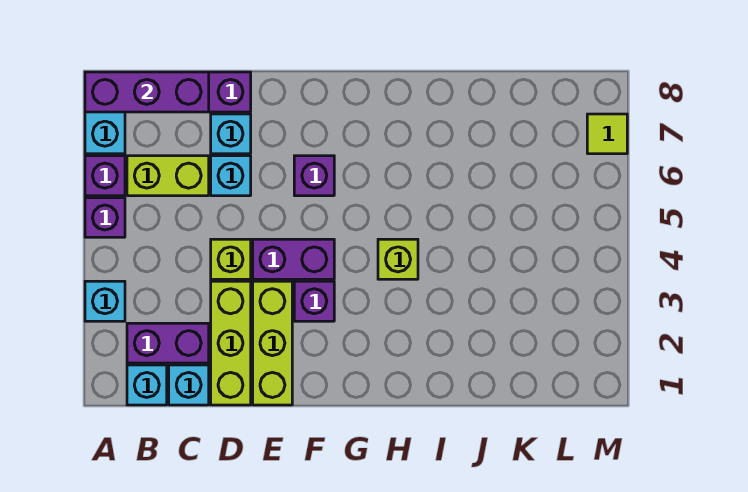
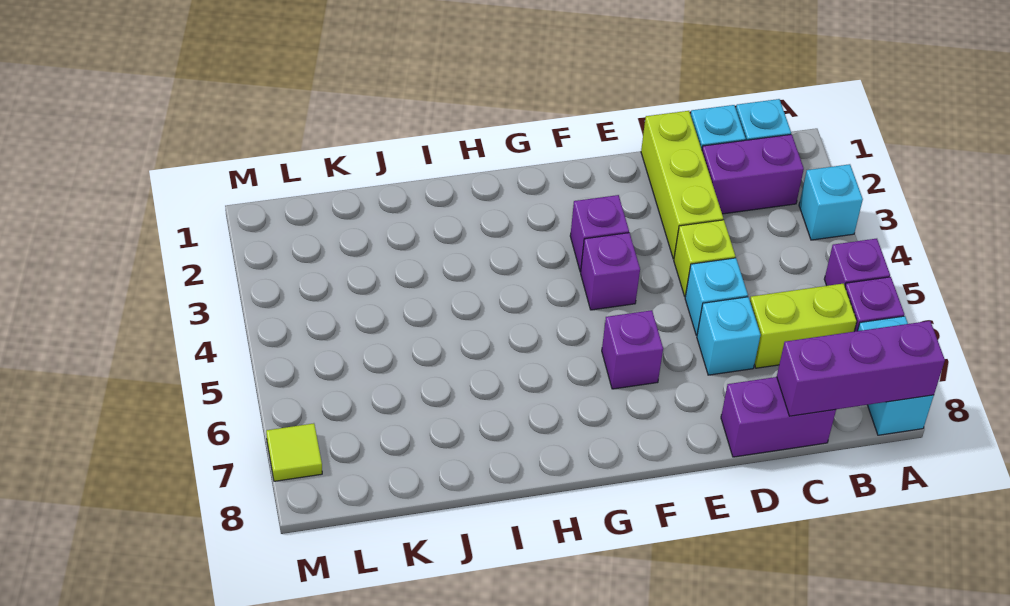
cyan brick D7 level 1 -> cyan brick D5 level 1
lime brick E1:E3 level 1 -> none
purple brick E4:F4 level 1 -> purple brick F4 level 1
lime brick H4 level 1 -> none

